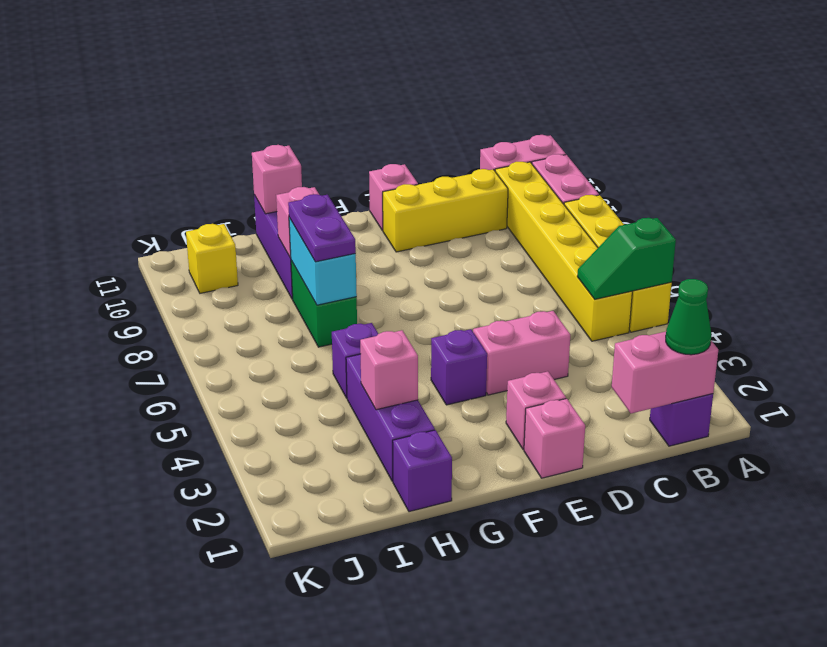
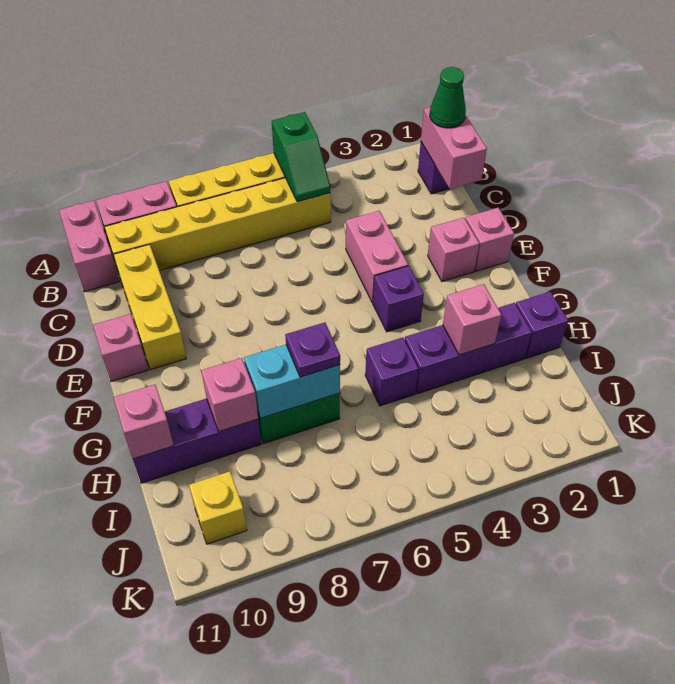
purple plate H7:H8 level 3 -> purple plate H7 level 3

